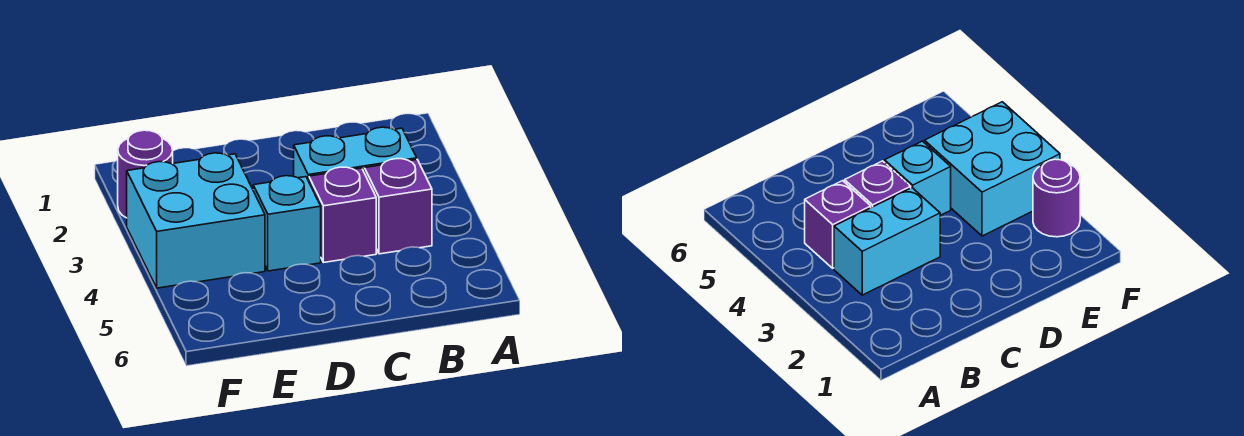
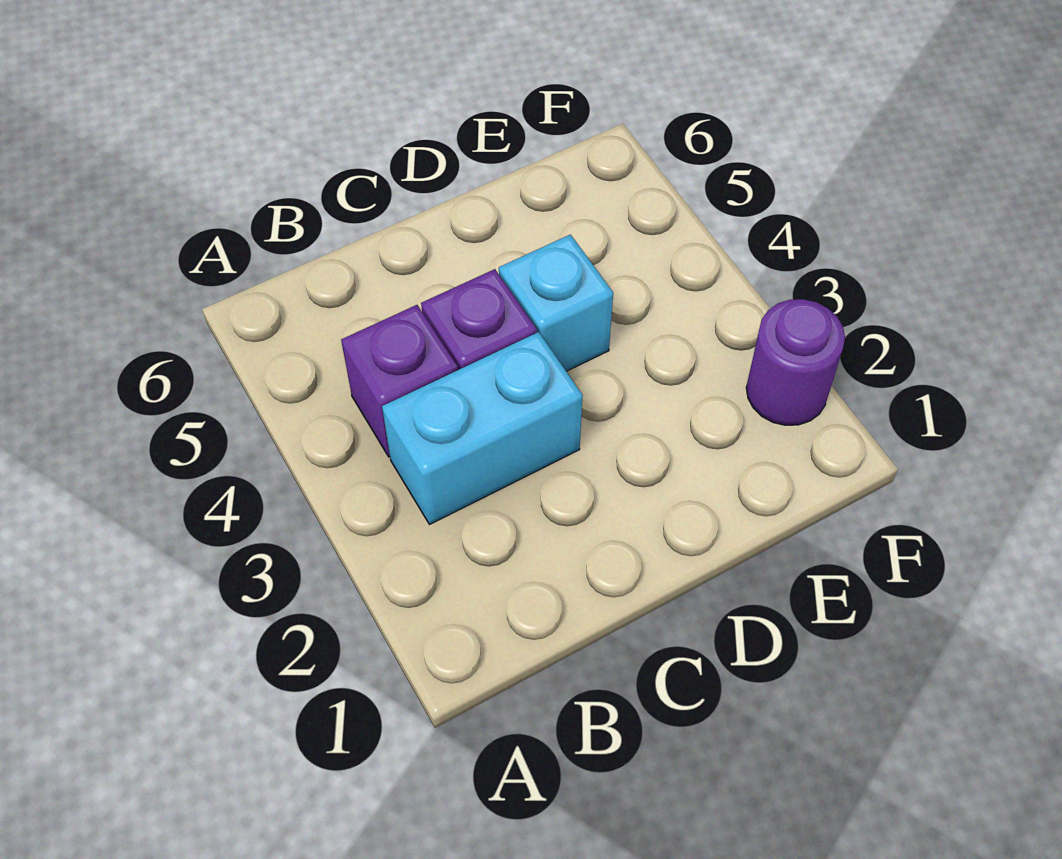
cyan brick E3:F4 level 1 -> none

